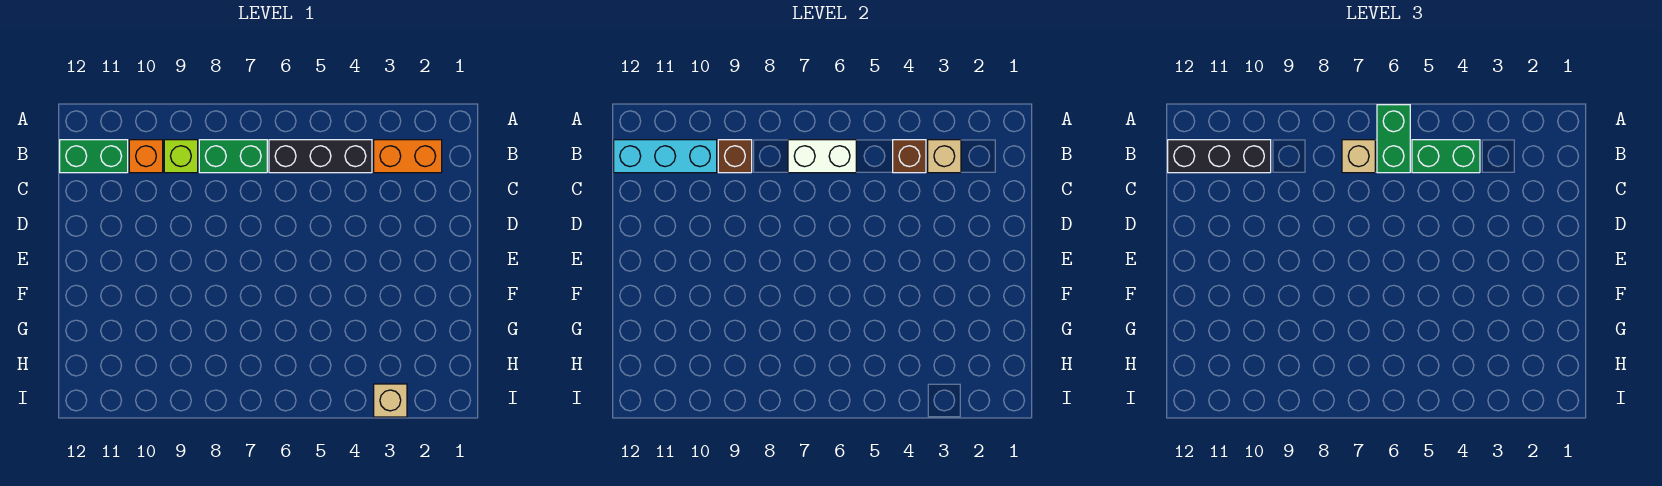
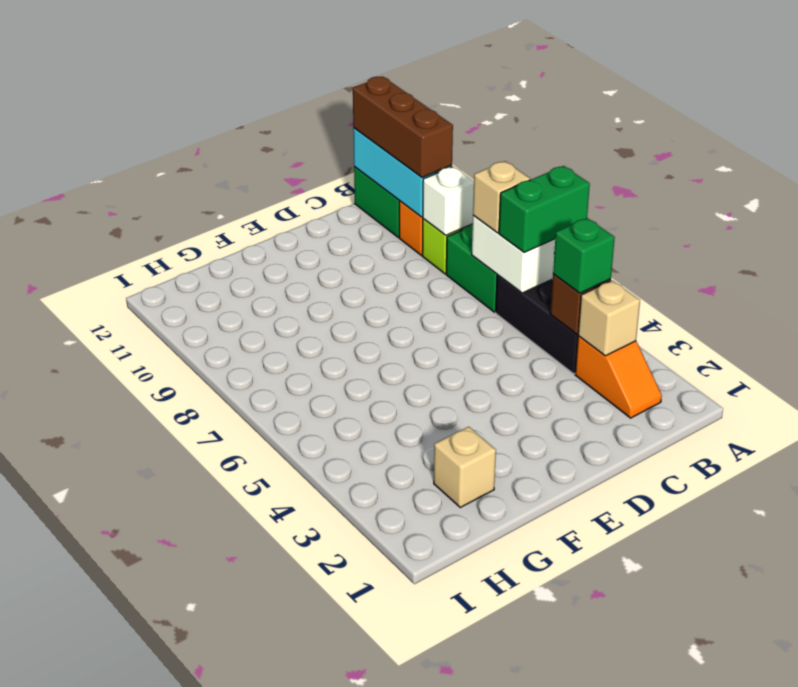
orange brick B2:B3 level 1 -> orange slope B2:B3 level 1 top 3
green brick B4:B5 level 3 -> green brick B4 level 3
brown brick B9 level 2 -> white brick B9 level 2
black brick B10:B12 level 3 -> brown brick B10:B12 level 3
tan brick I3 level 1 -> tan brick G2 level 1

